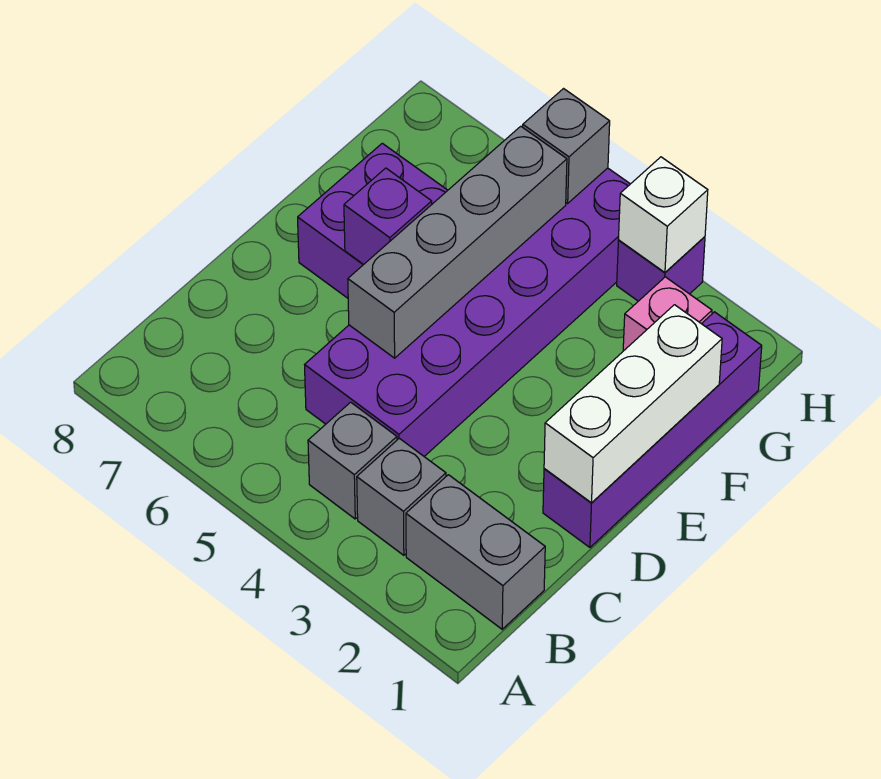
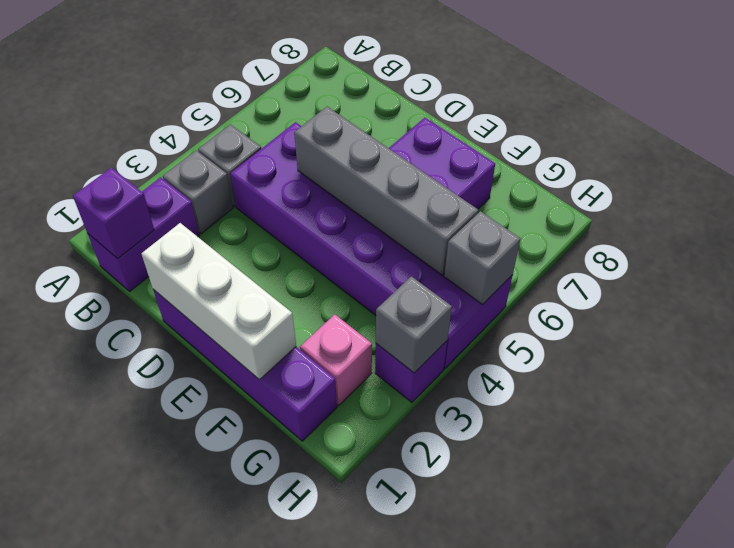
grey brick B1:B2 level 1 -> purple brick B1:B2 level 1
purple brick E6 level 2 -> purple brick B1 level 2
white brick H3 level 2 -> grey brick H3 level 2

